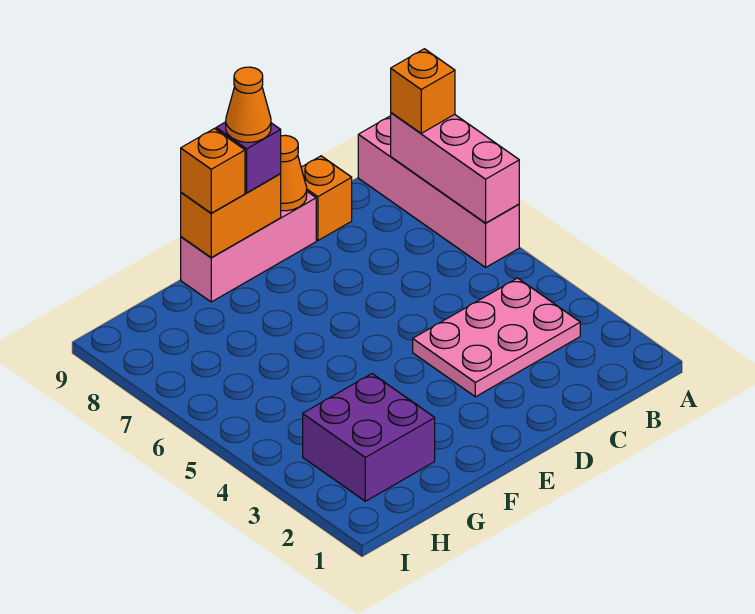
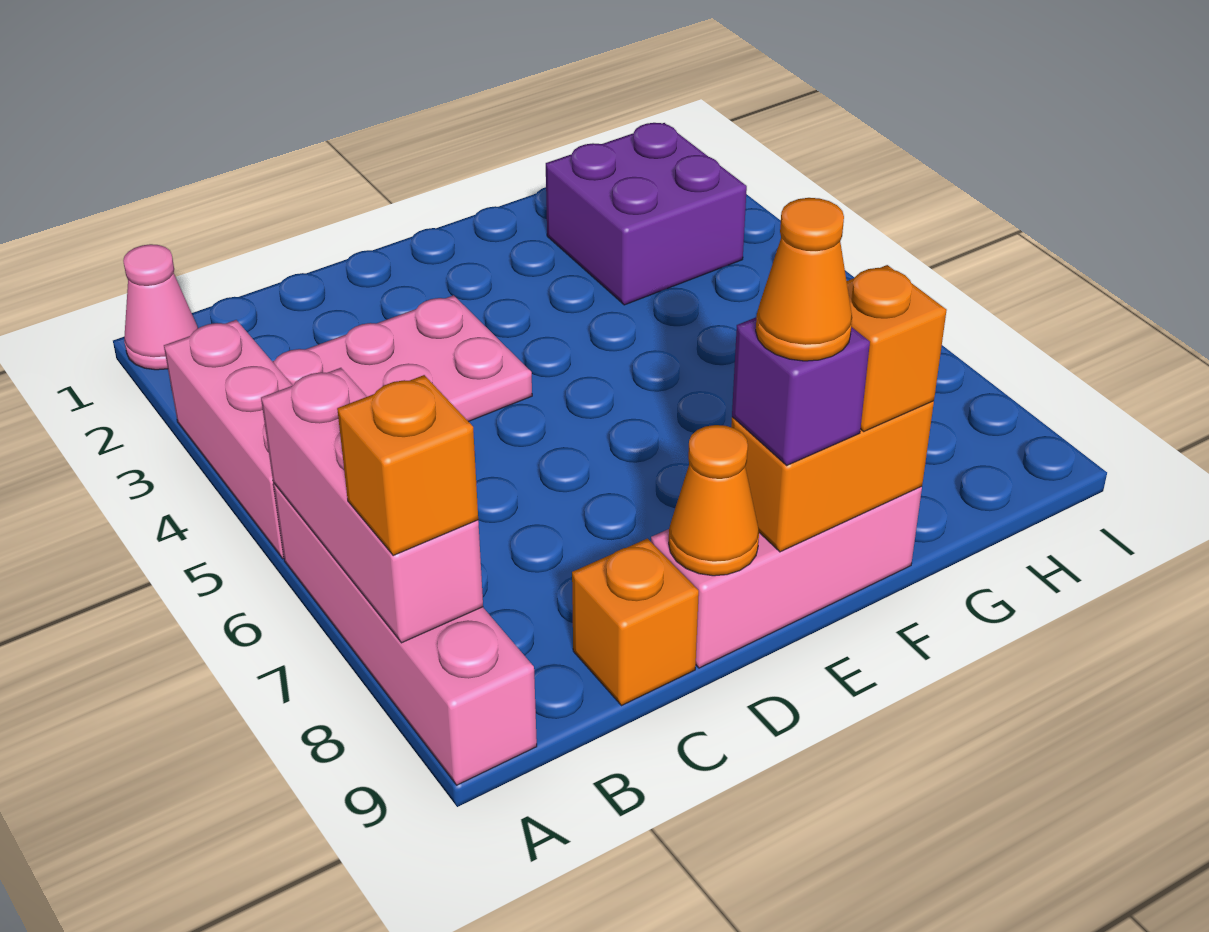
none -> pink cone A1 level 1
none -> pink brick A3:A5 level 1

